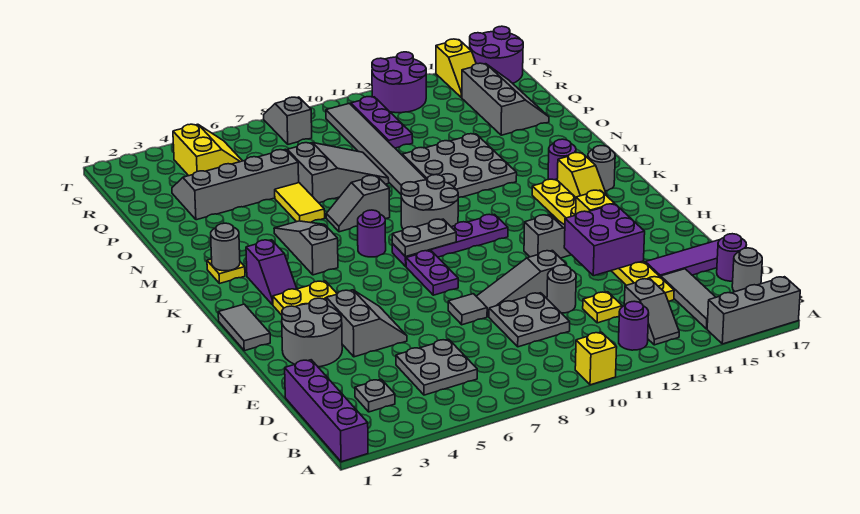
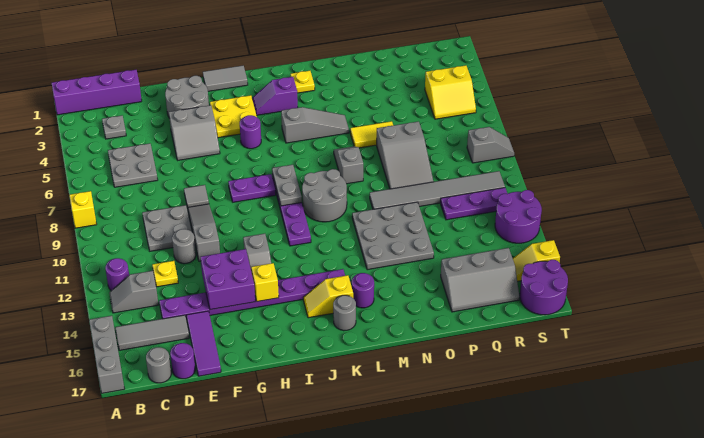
yellow brick A10 level 1 -> yellow brick A8 level 1
yellow plate D14:K14 level 1 -> purple plate D14:K14 level 1
purple round brick K7 level 1 -> purple round brick I5 level 1
grey round brick L2 level 2 -> none
grey slope P3:Q6 level 1 top P -> none

